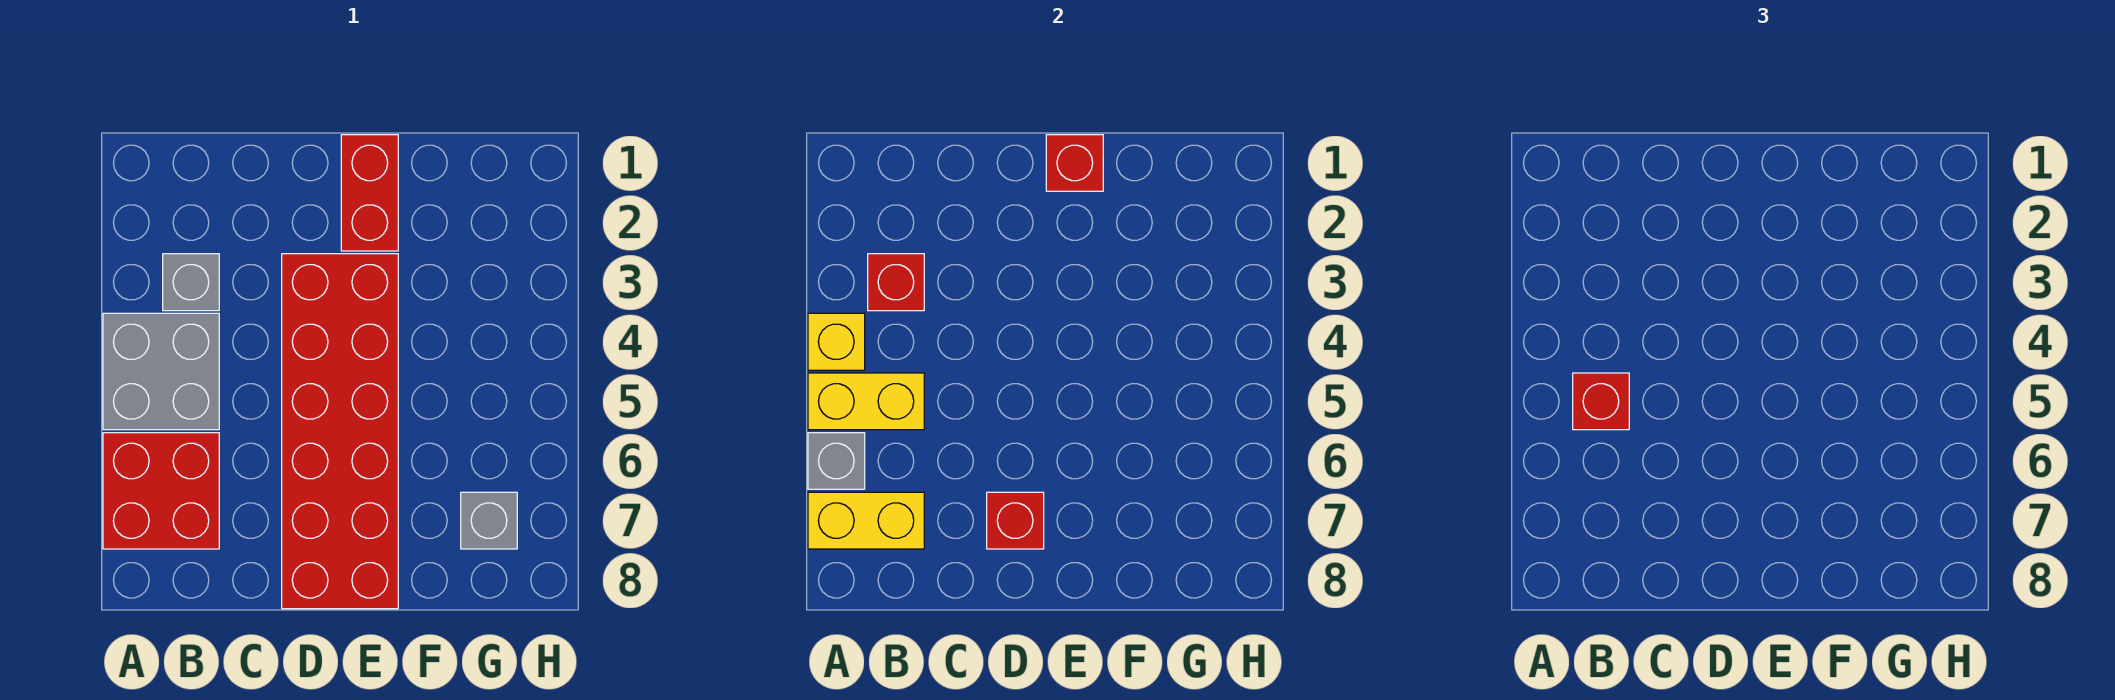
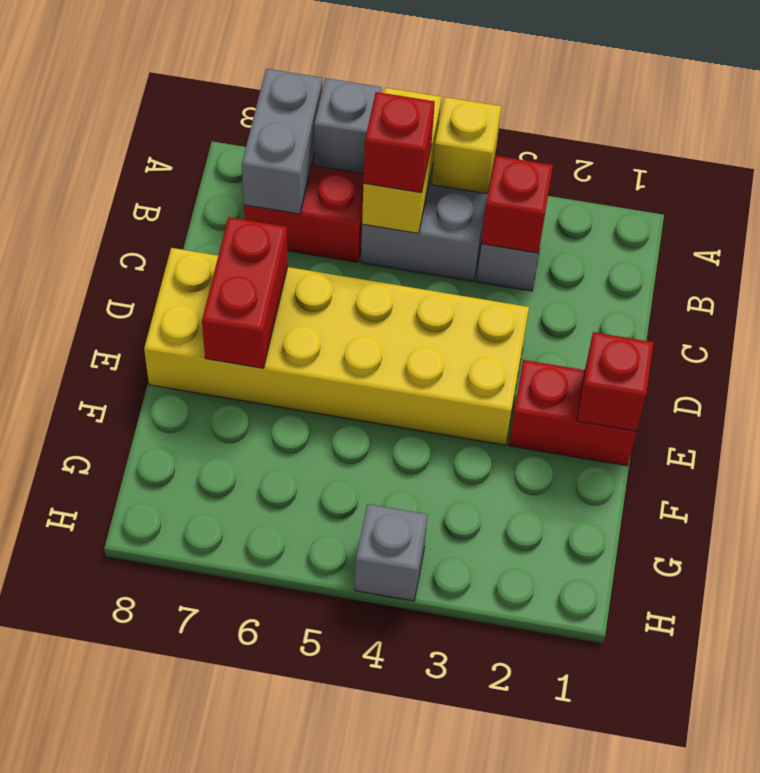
yellow brick A7:B7 level 2 -> grey brick A7:B7 level 2
red brick D3:E8 level 1 -> yellow brick D3:E8 level 1
red brick D7 level 2 -> red brick D7:E7 level 2
grey brick G7 level 1 -> grey brick H4 level 1

